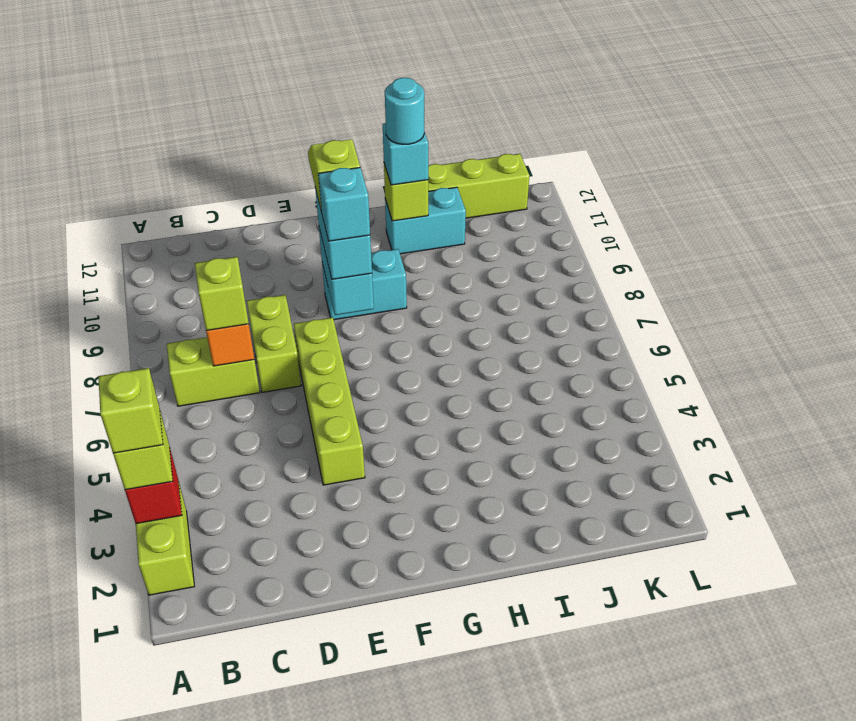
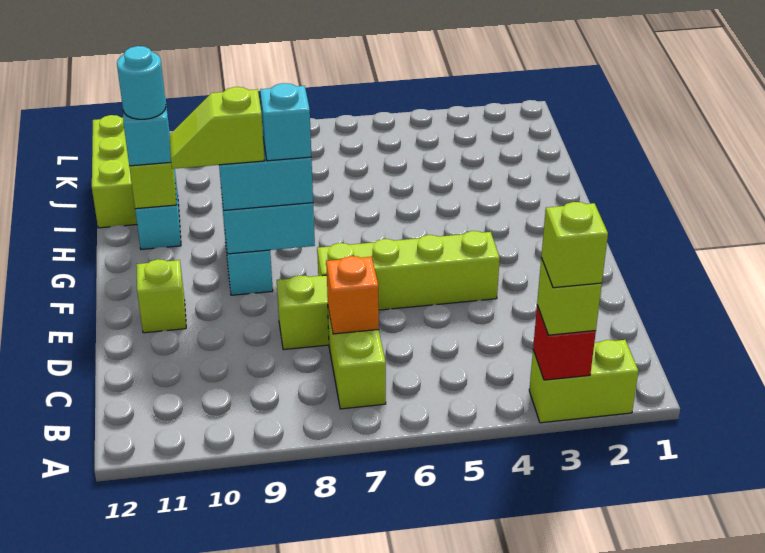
lime brick C7 level 3 -> lime brick E11 level 1

